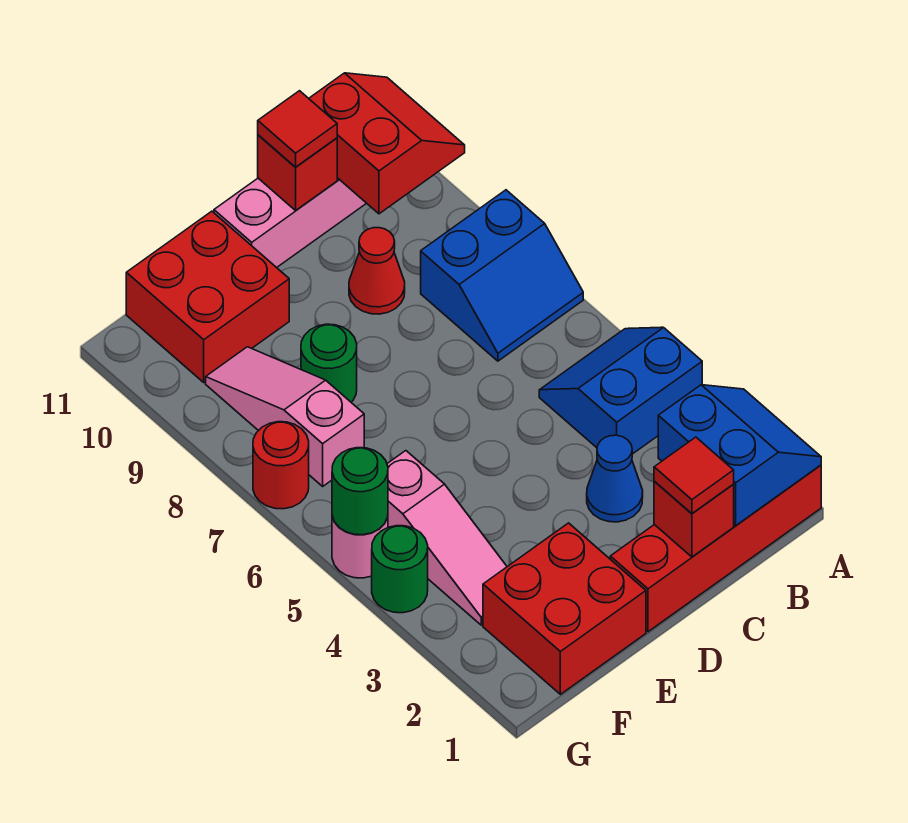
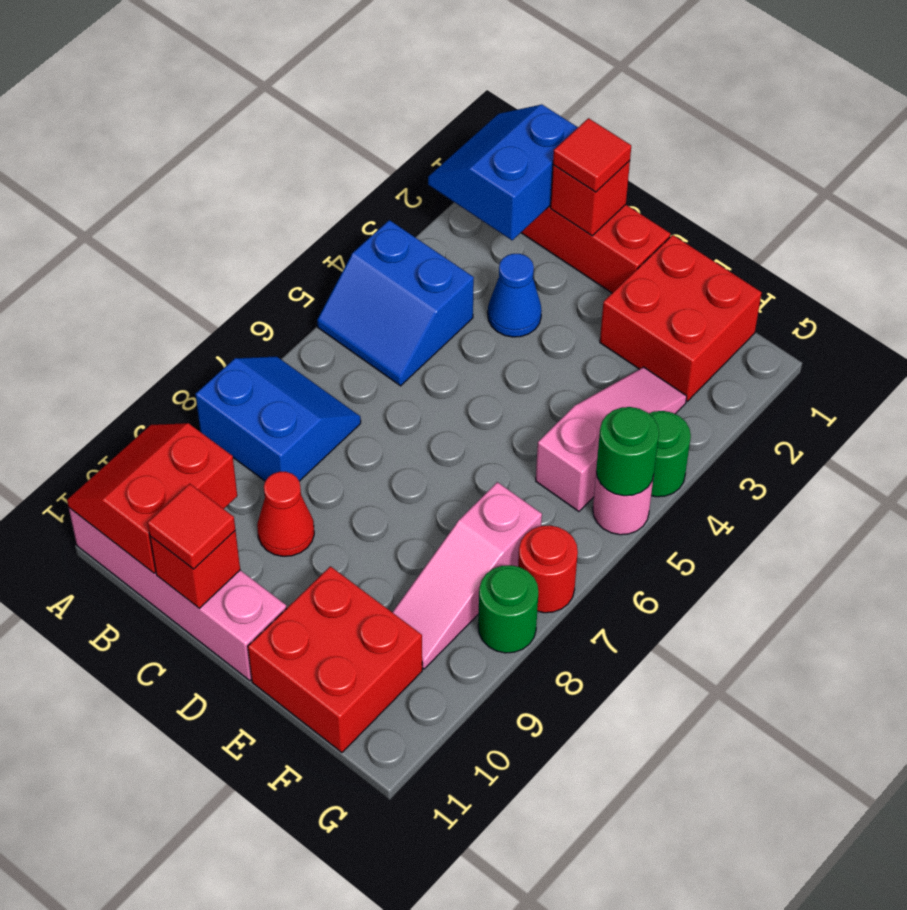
green round brick E8 level 1 -> green round brick G8 level 1

